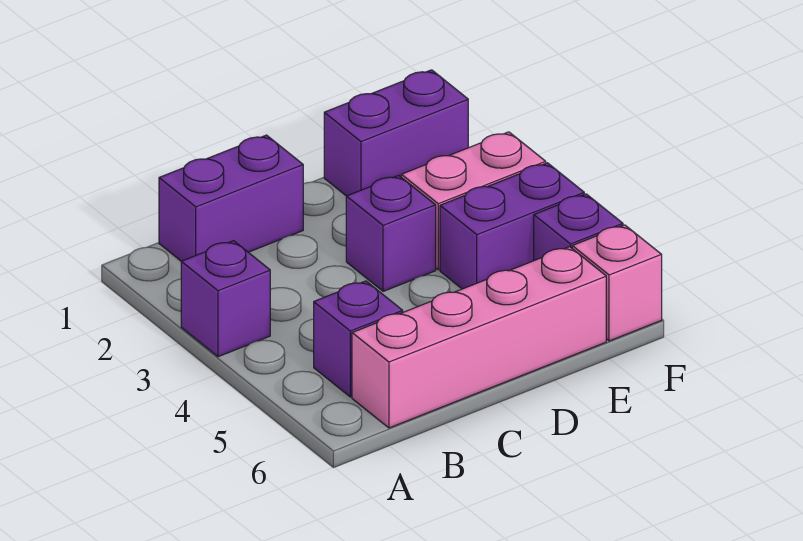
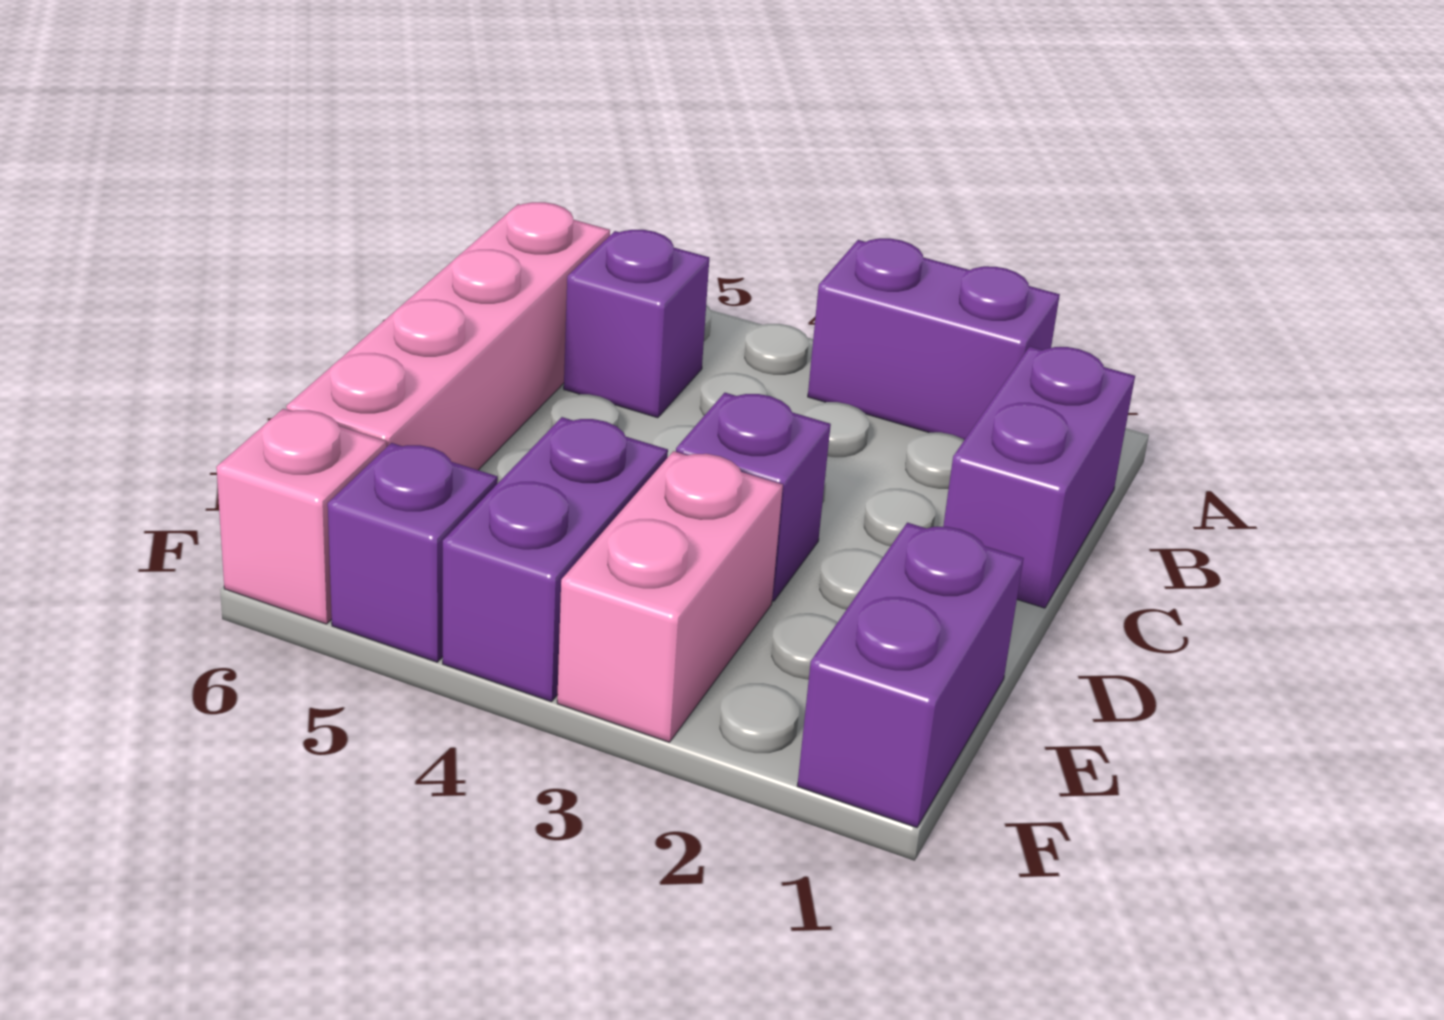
purple brick A3 level 1 -> purple brick A2:A3 level 1

